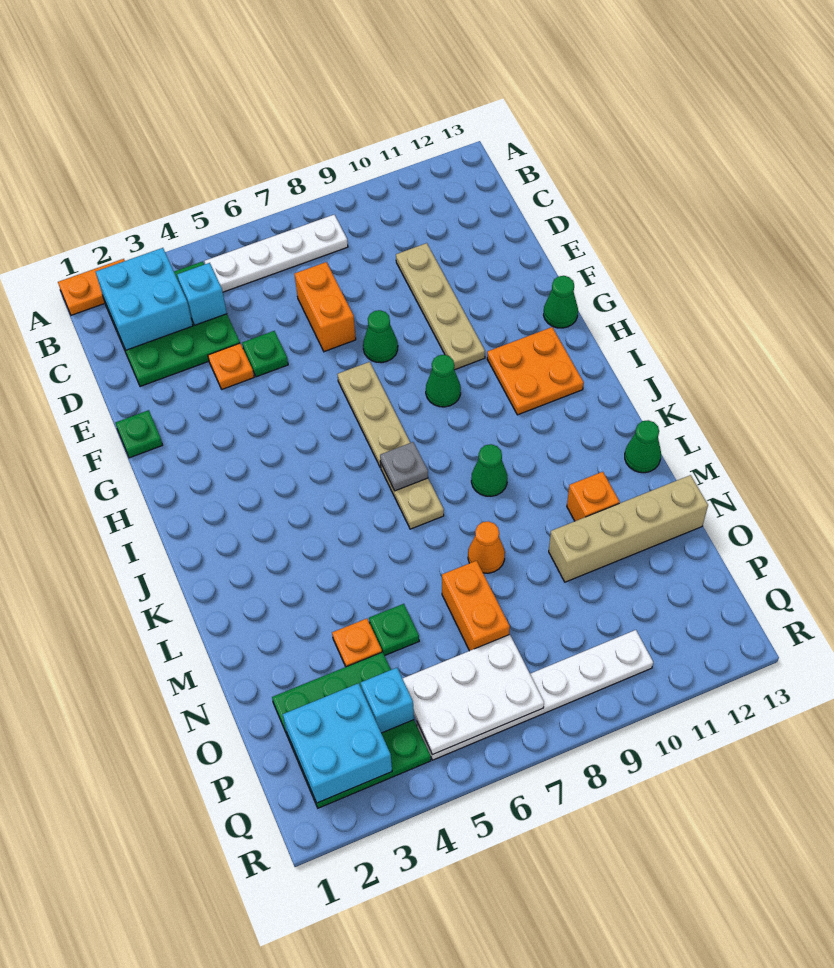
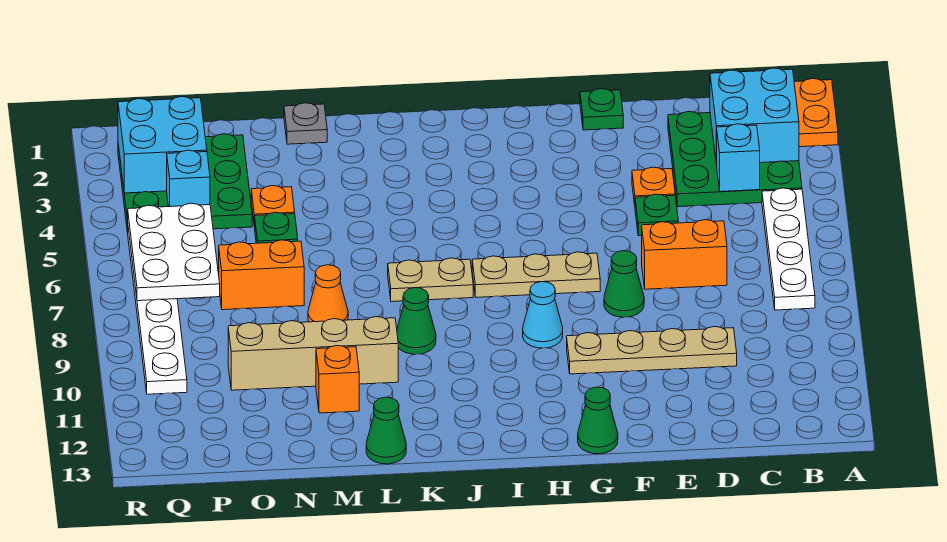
green cone H9 level 1 -> cyan cone H9 level 1
orange plate H11:I12 level 1 -> none
grey plate J7 level 2 -> grey plate M1 level 1
tan brick N10:N13 level 1 -> tan brick L10:O10 level 1

